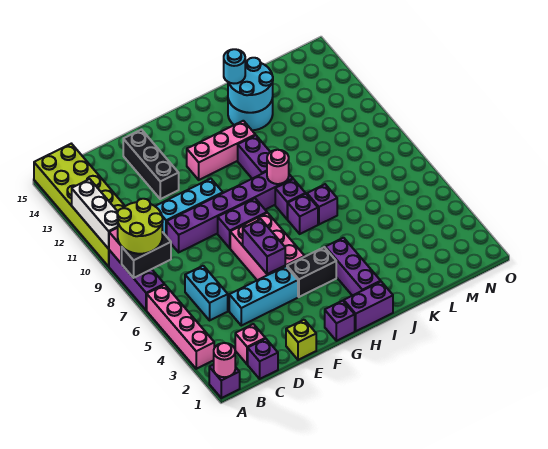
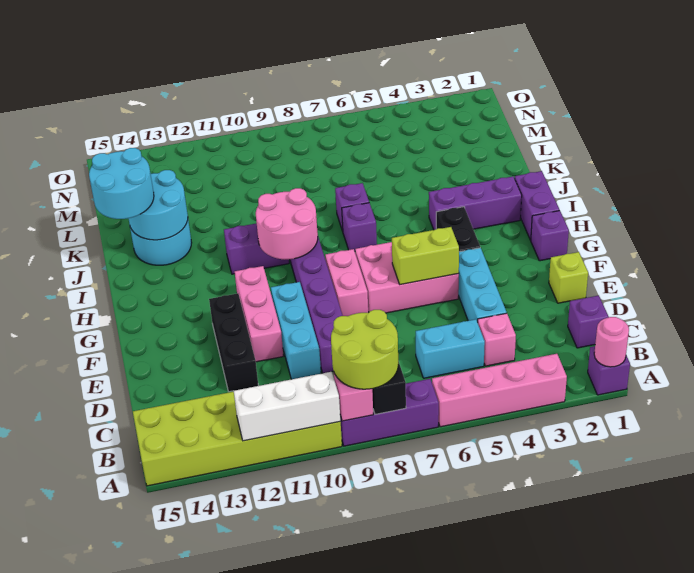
pink brick C2 level 1 -> pink brick C4 level 1
black brick E12:E14 level 1 -> black brick D12:F12 level 1
purple brick F5:F6 level 2 -> lime brick F5:F6 level 2
purple brick F8:G8 level 1 -> pink brick F8:G8 level 1
pink brick G12:I12 level 1 -> pink brick E11:G11 level 1
purple brick I8 level 1 -> none
pink round brick I9 level 2 -> pink round brick H9:I10 level 2
cyan round brick J14 level 3 -> cyan round brick J14:K15 level 3

